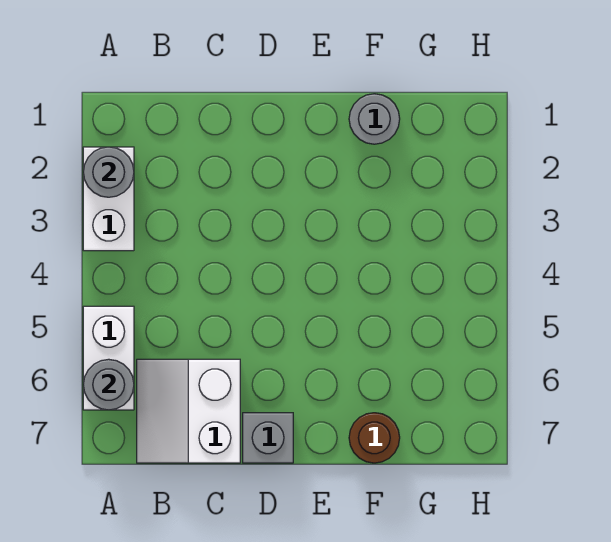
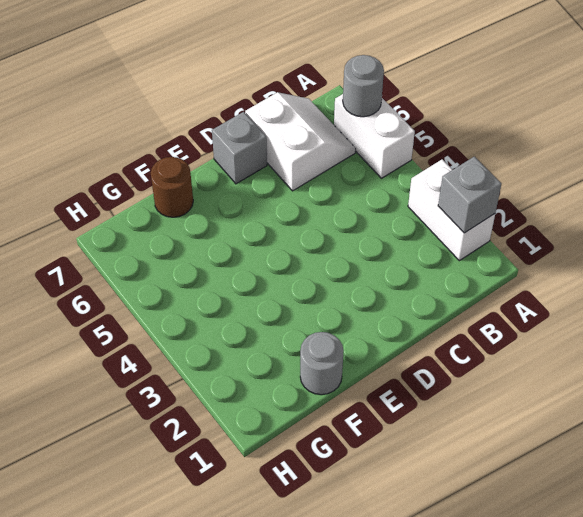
grey round brick A2 level 2 -> grey brick A2 level 2

